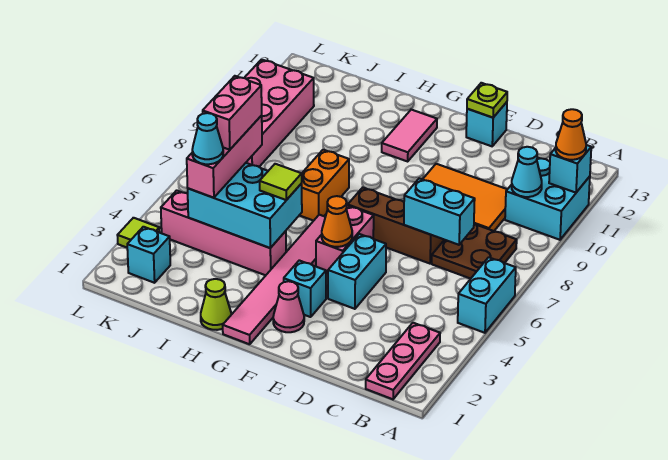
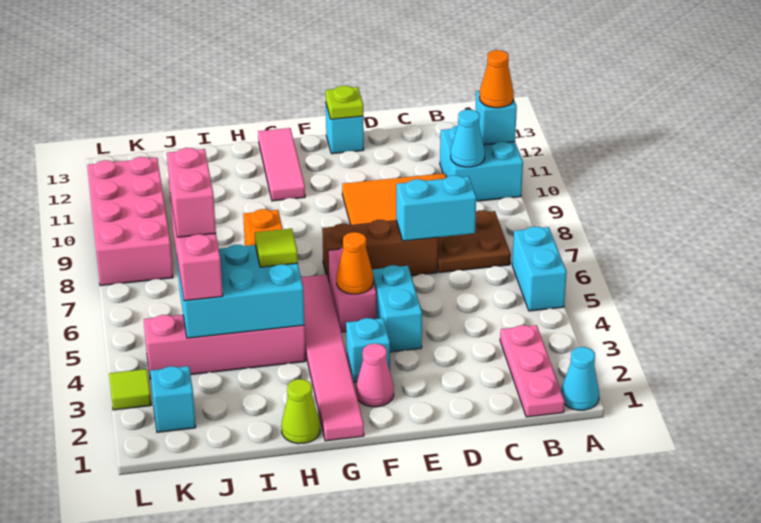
pink tile G11:G12 level 1 -> pink tile G11:G13 level 1
cyan cone J4 level 4 -> cyan cone A1 level 1

